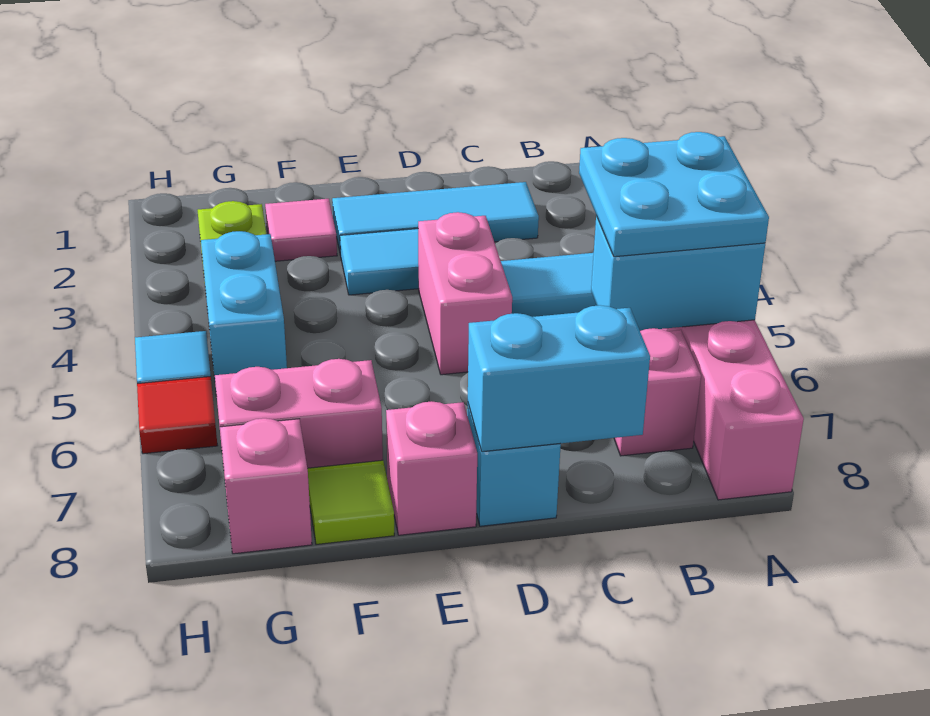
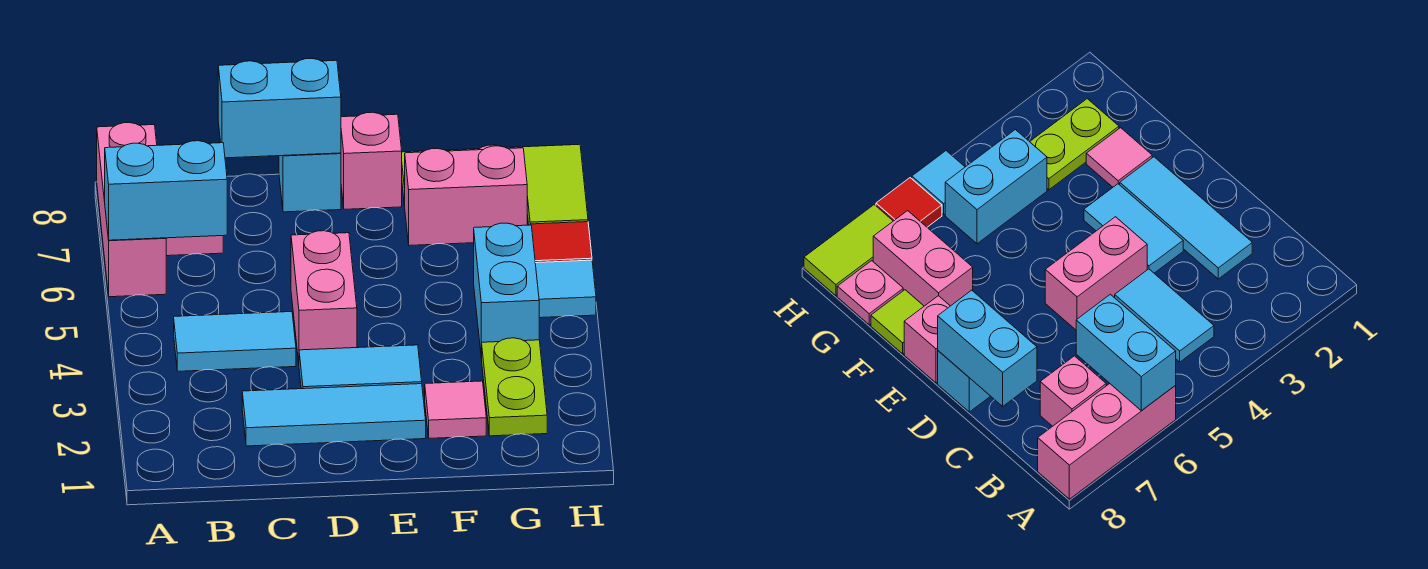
cyan plate A5:B6 level 3 -> none
pink brick G8 level 1 -> pink plate G8 level 1
none -> lime tile H7:H8 level 1

